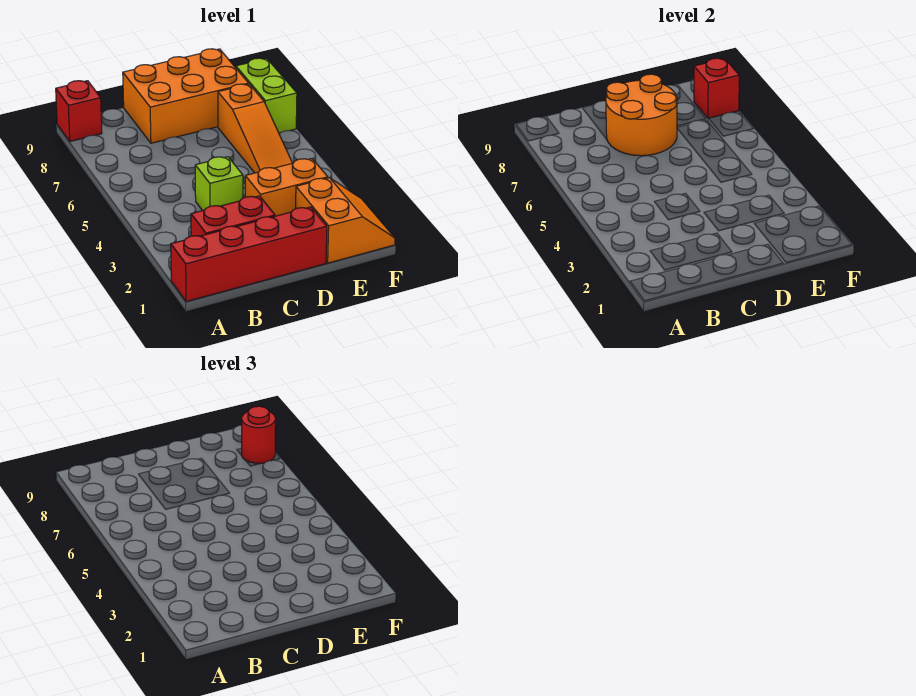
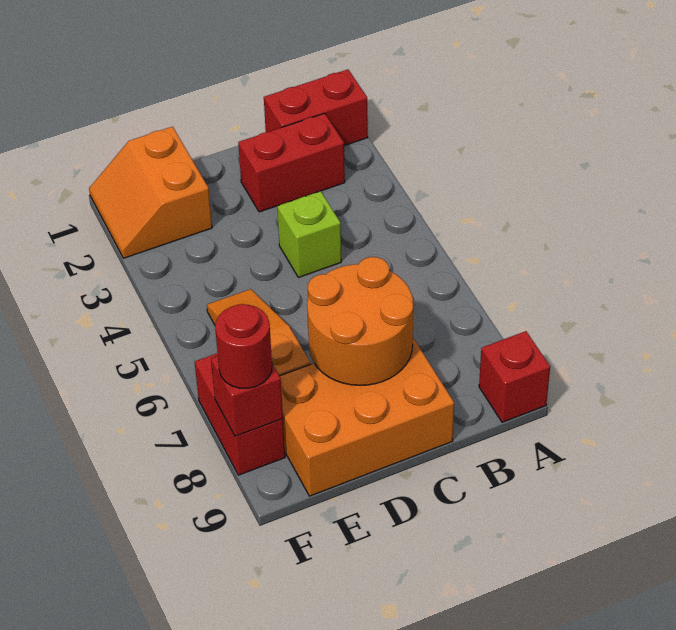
red brick A1:D1 level 1 -> red brick A1:B1 level 1
orange brick D3:E3 level 1 -> none
lime brick F7:F8 level 1 -> red brick F7:F8 level 1

